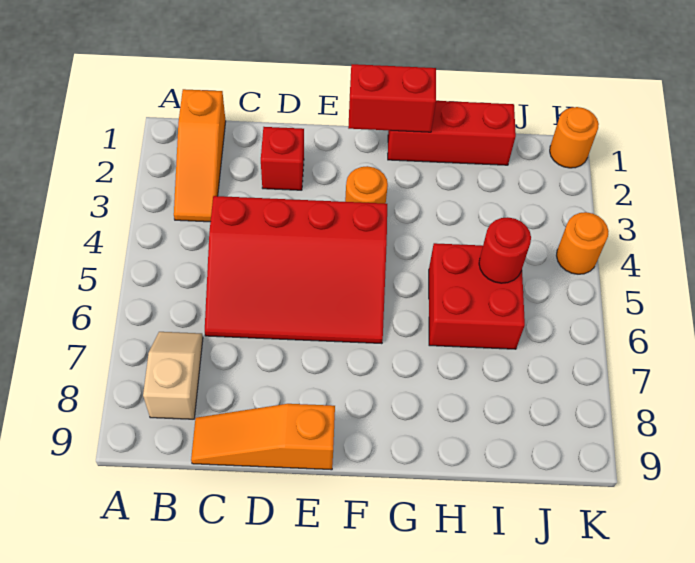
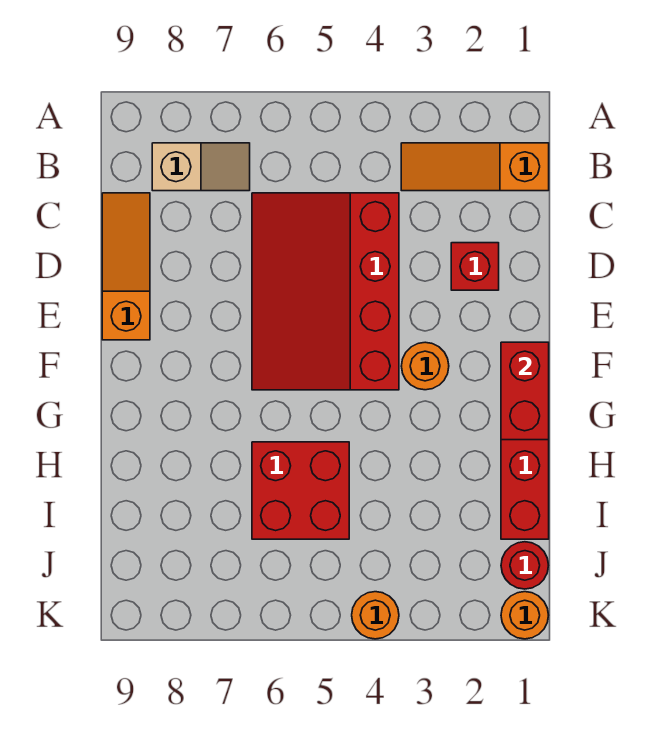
red round brick I5 level 2 -> red round brick J1 level 1

